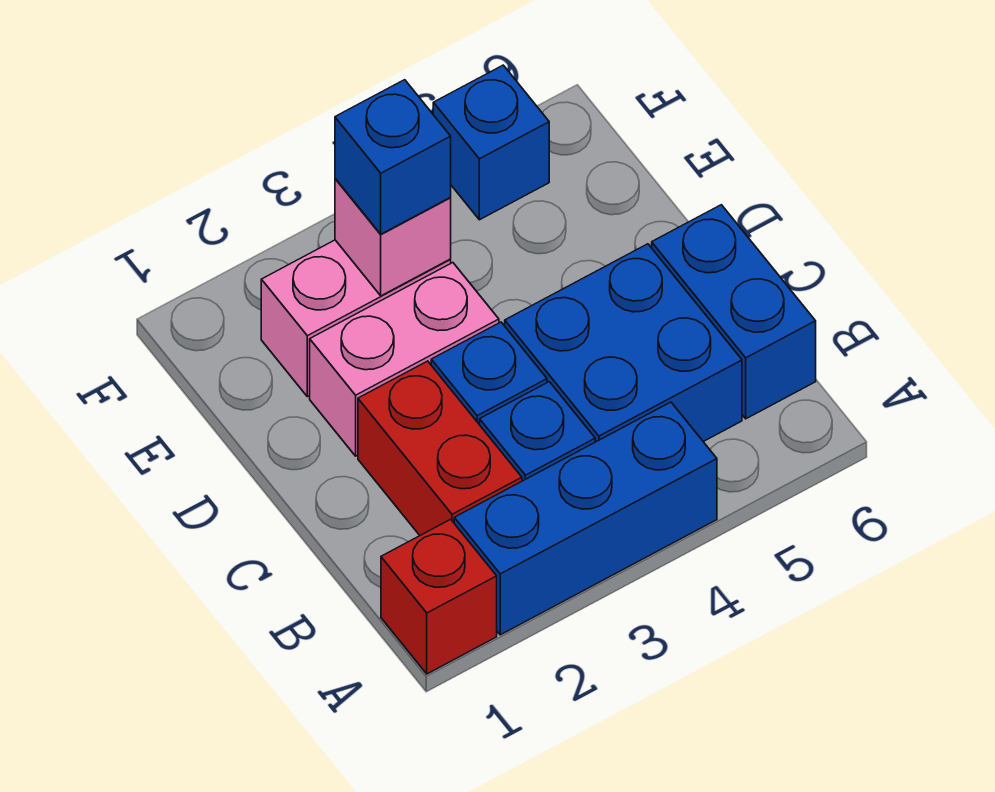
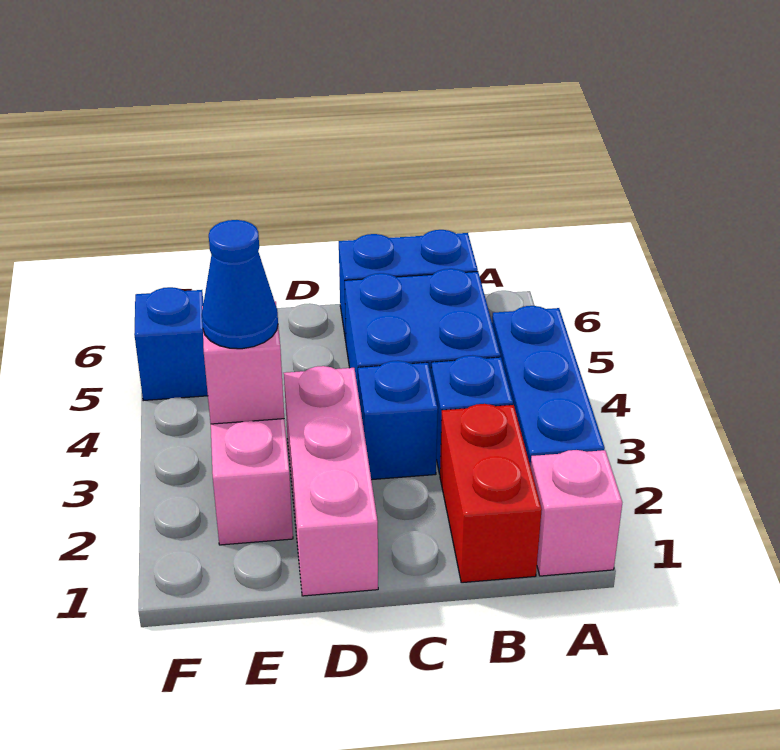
red brick A1 level 1 -> pink brick A1 level 1
red brick B2:C2 level 1 -> red brick B1:B2 level 1
pink brick D2:D3 level 1 -> pink brick D1:D3 level 1
blue brick E3 level 3 -> blue cone E3 level 3

